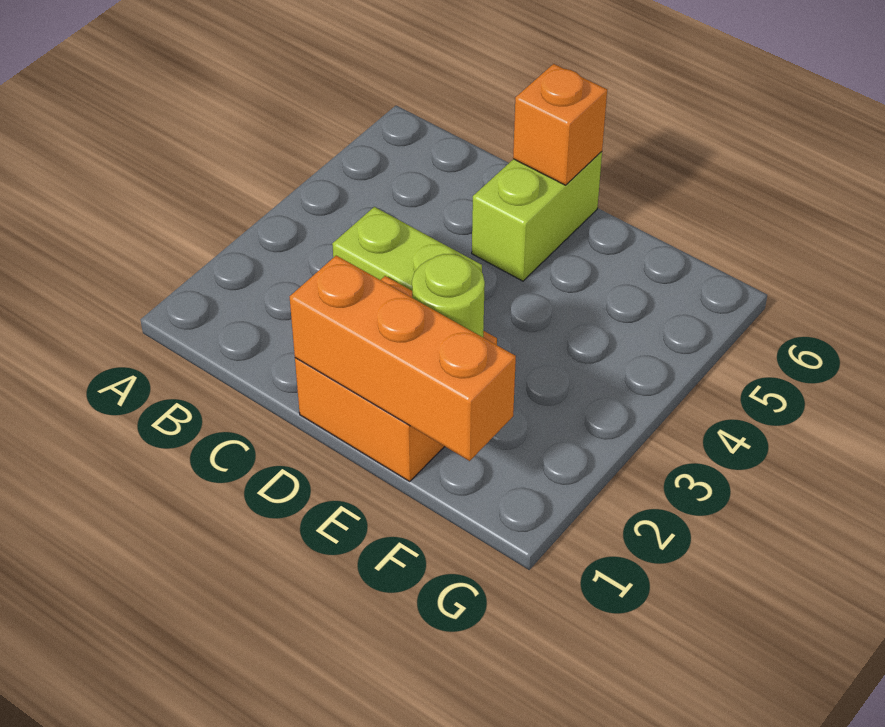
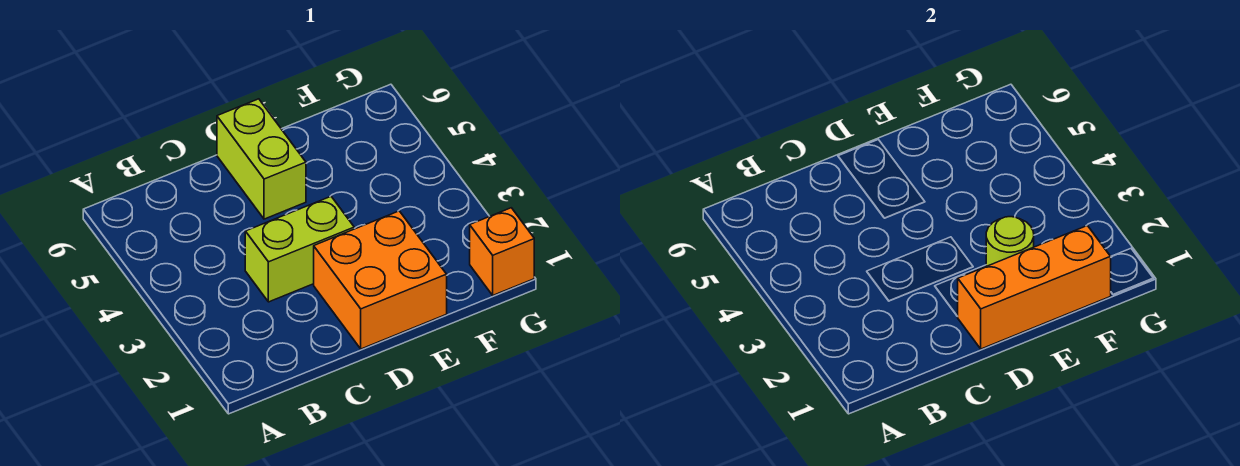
orange brick D6 level 2 -> orange brick G1 level 1

